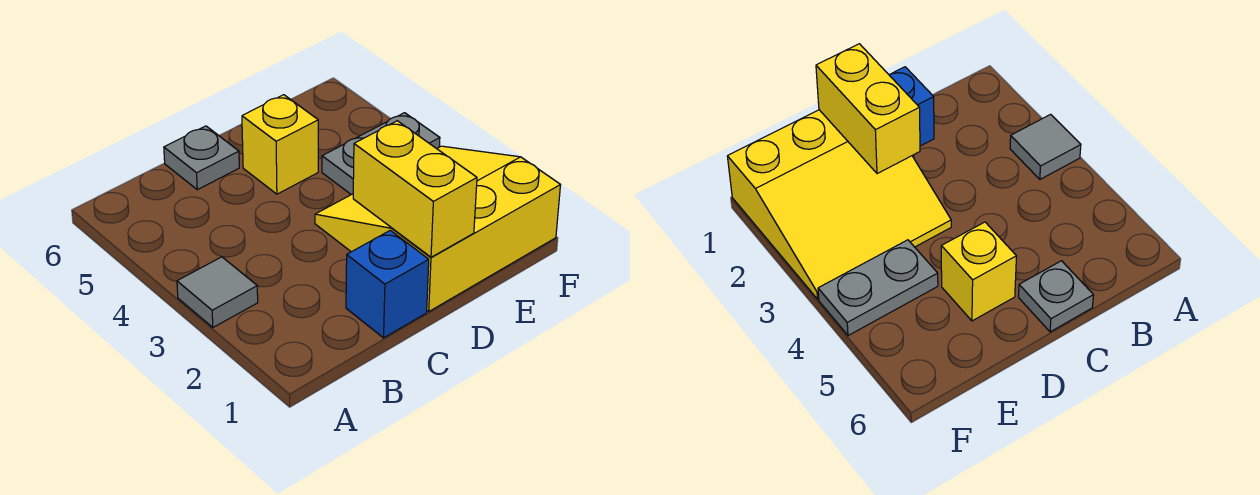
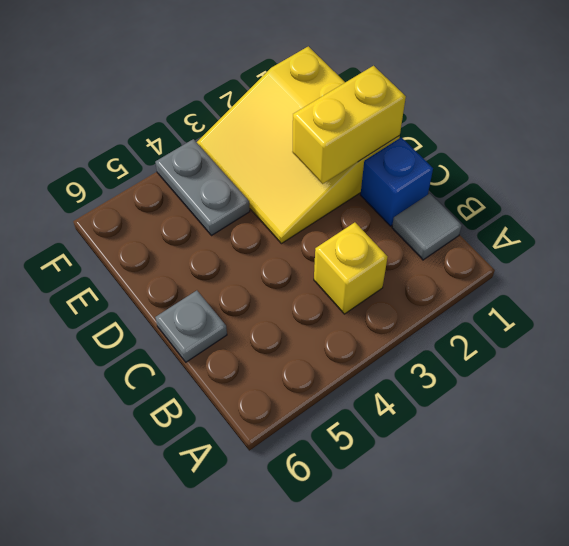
grey tile A3 level 1 -> grey tile B1 level 1
yellow brick D5 level 1 -> yellow brick B3 level 1

